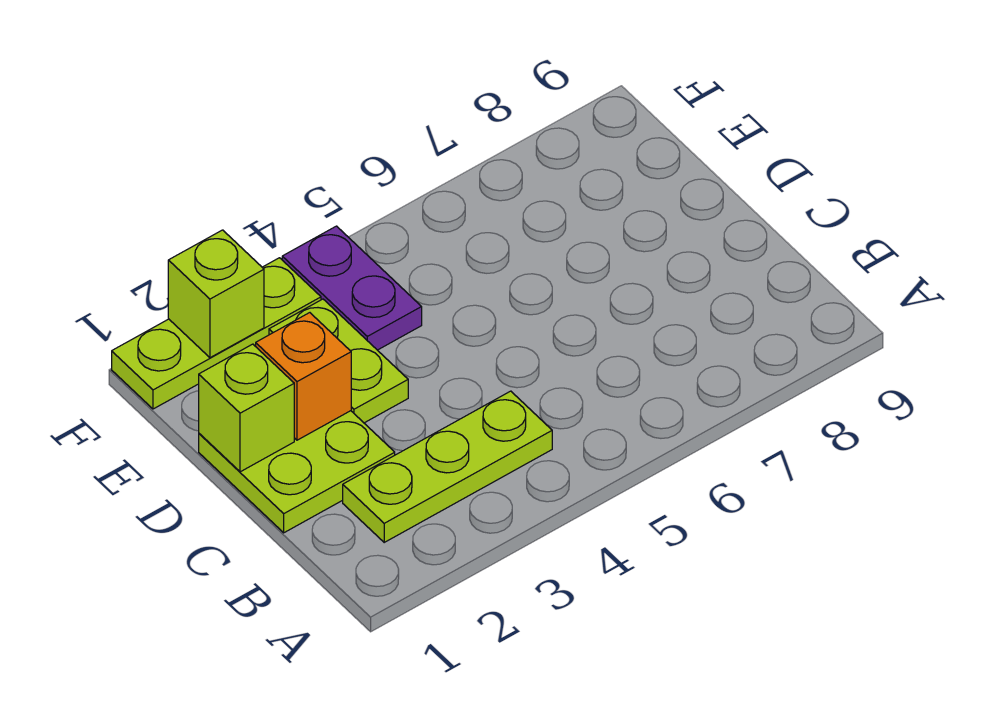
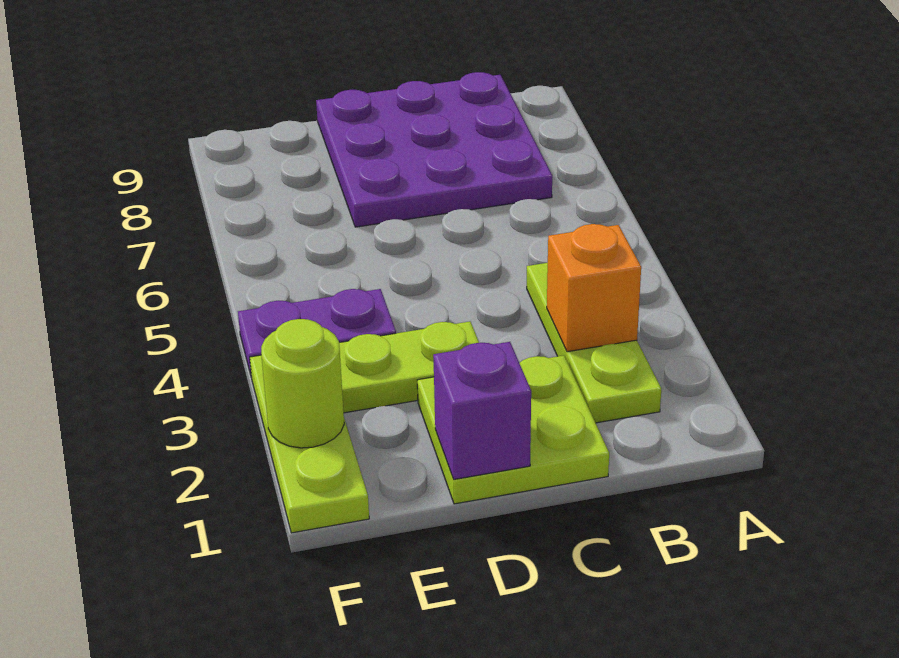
none -> purple plate B7:D9 level 1
lime brick D1 level 2 -> purple brick D1 level 2
orange brick D2 level 2 -> orange brick B3 level 2
lime brick F2 level 2 -> lime round brick F2 level 2

